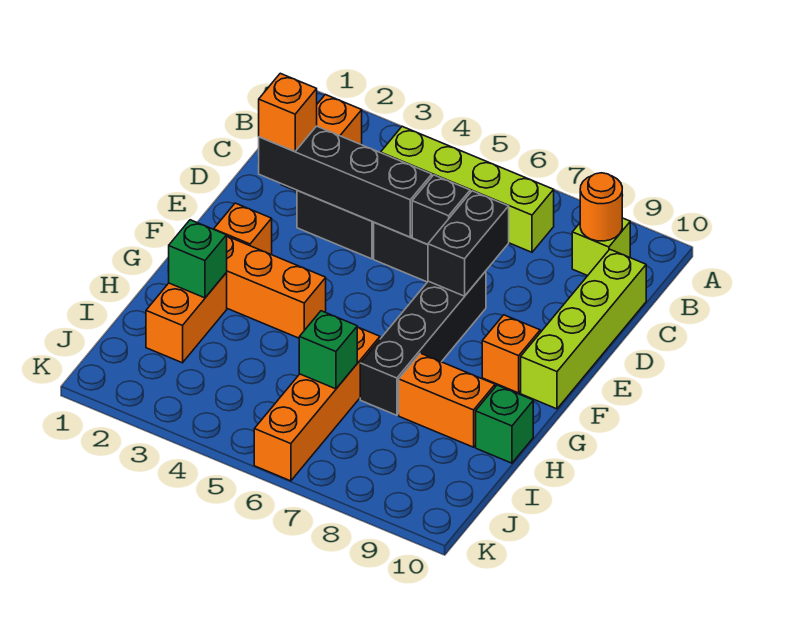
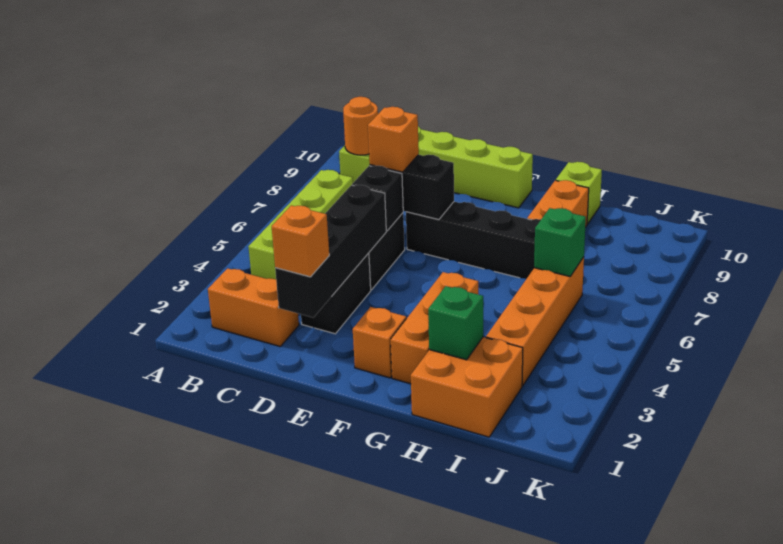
orange brick F9 level 1 -> orange brick D7 level 3
orange brick H2:I2 level 1 -> orange brick H1:I2 level 1
orange brick H6:K6 level 1 -> orange brick I3:I6 level 1
green brick H10 level 1 -> lime brick H10 level 1

